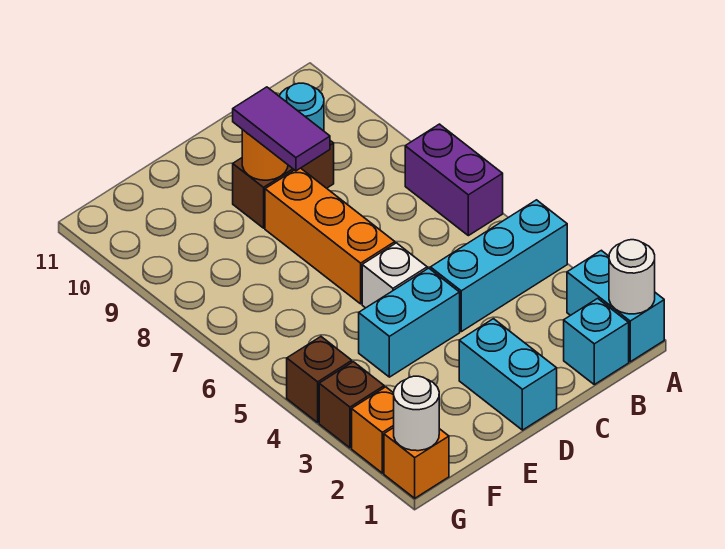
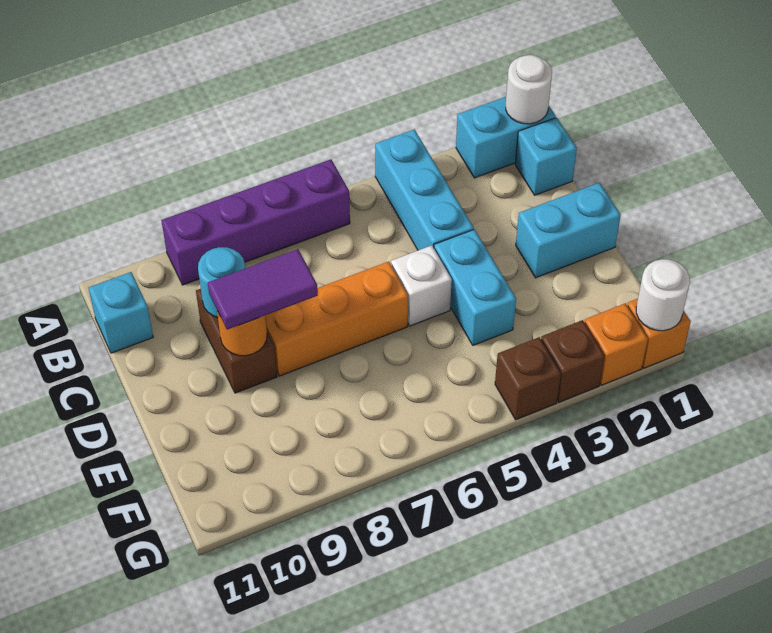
purple brick A6:A7 level 1 -> purple brick A6:A9 level 1
none -> cyan brick B11 level 1

